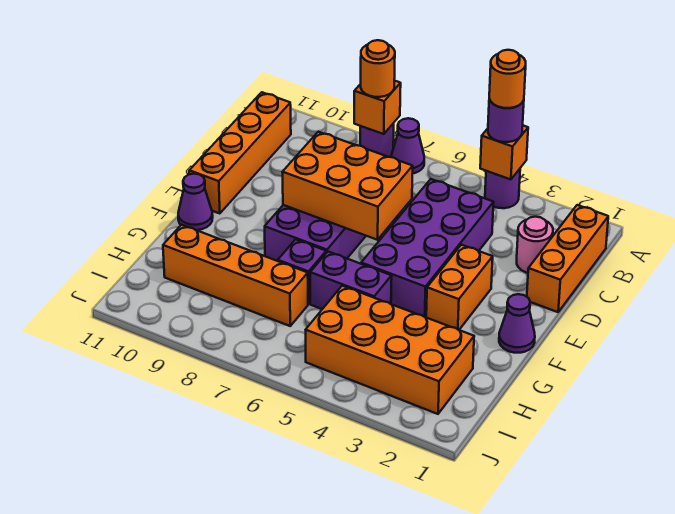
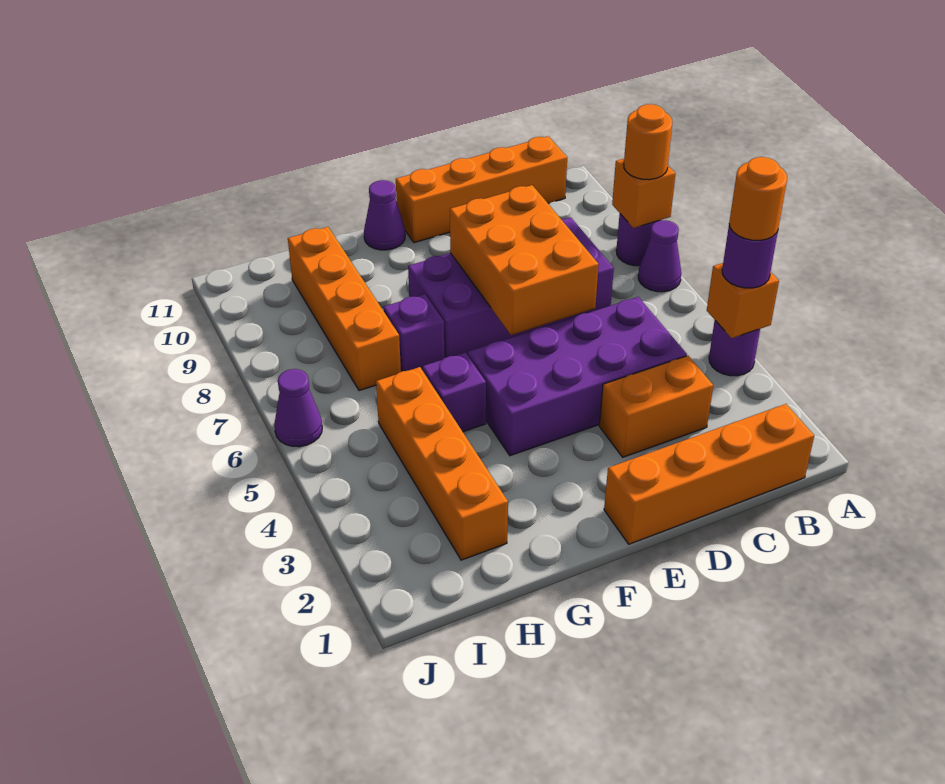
orange brick B1:D1 level 1 -> orange brick B1:E1 level 1
pink round brick C2 level 1 -> none
orange brick E3:F3 level 1 -> orange brick C3:D3 level 1
purple cone F1 level 1 -> purple cone J6 level 1
purple brick G5:G6 level 1 -> purple brick G5 level 1
orange brick H2:I5 level 1 -> orange brick H2:H5 level 1

